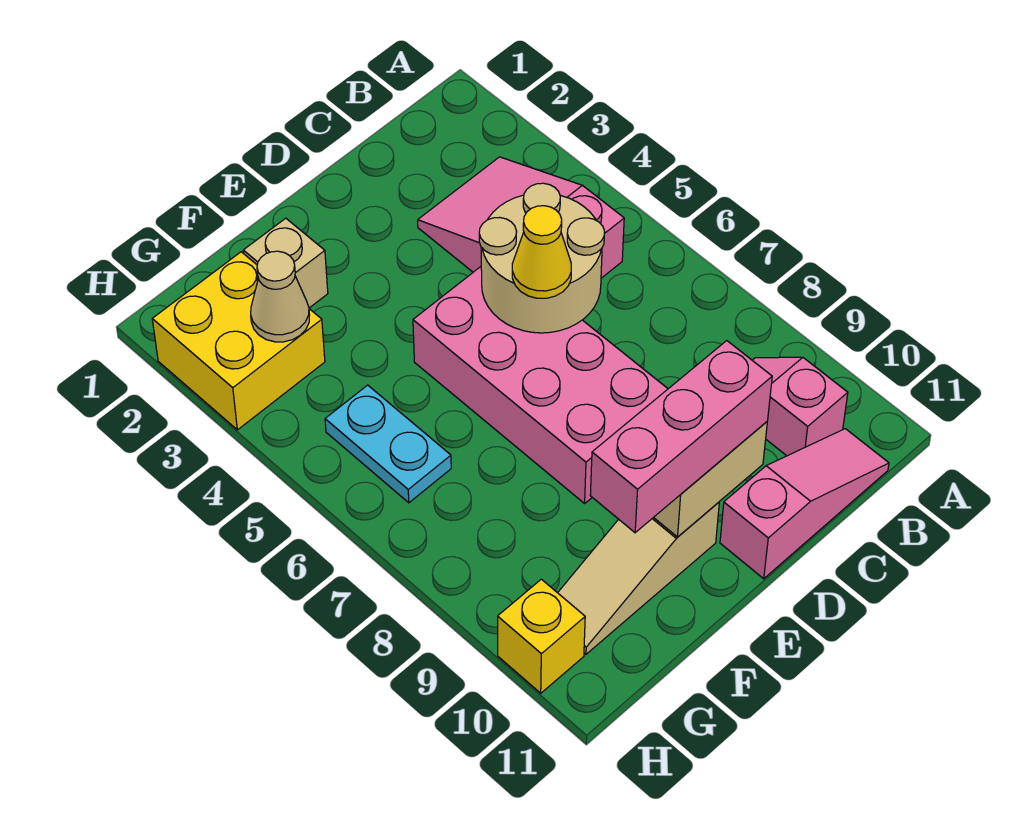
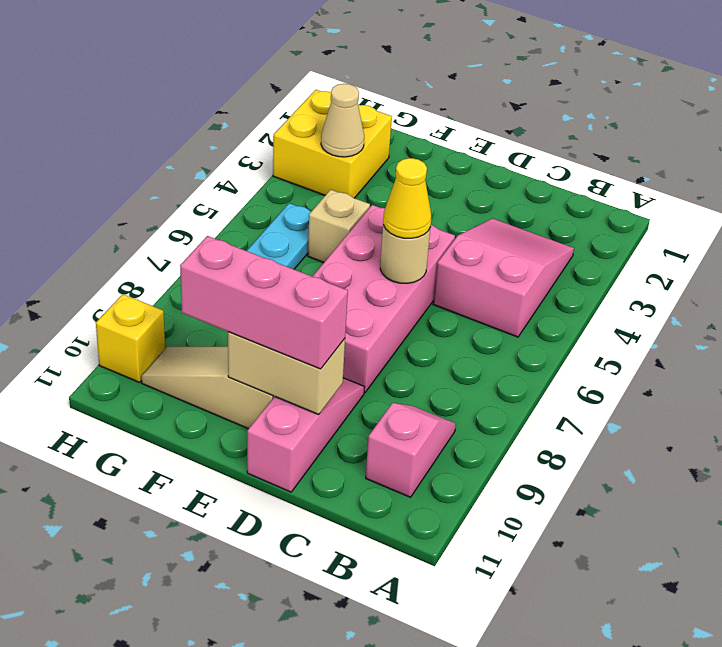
pink slope B11:D11 level 1 top D -> pink slope D9:D11 level 1 top 11
tan round brick C5:D6 level 2 -> tan round brick D6 level 2
tan brick F2 level 1 -> tan brick F5 level 1

